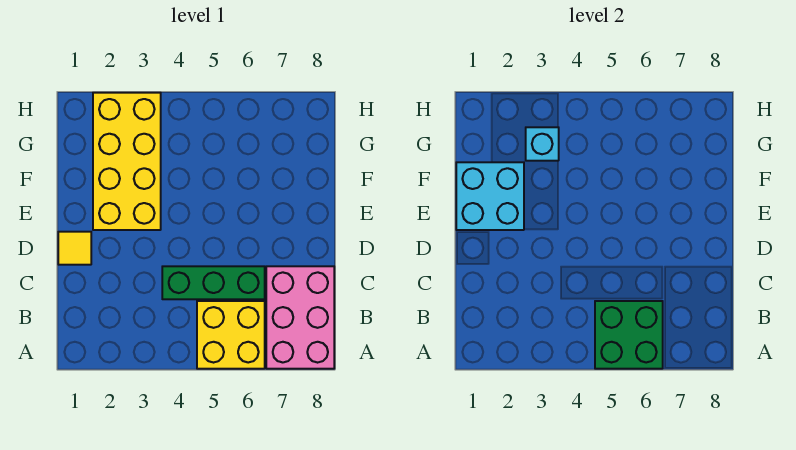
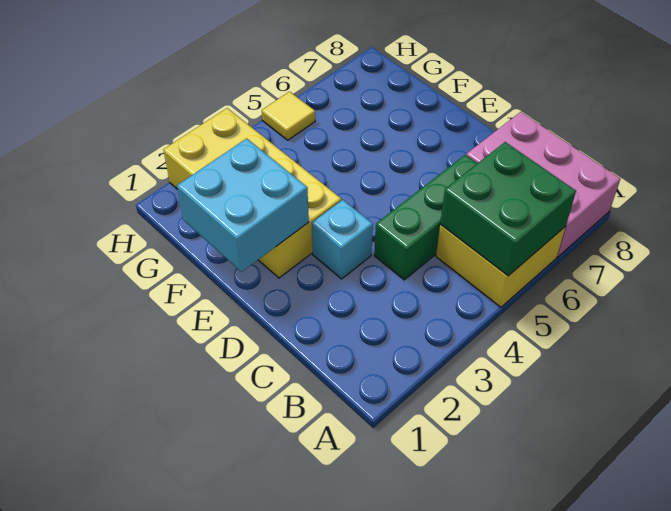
yellow tile D1 level 1 -> yellow tile H5 level 1
cyan brick G3 level 2 -> cyan brick D3 level 1

